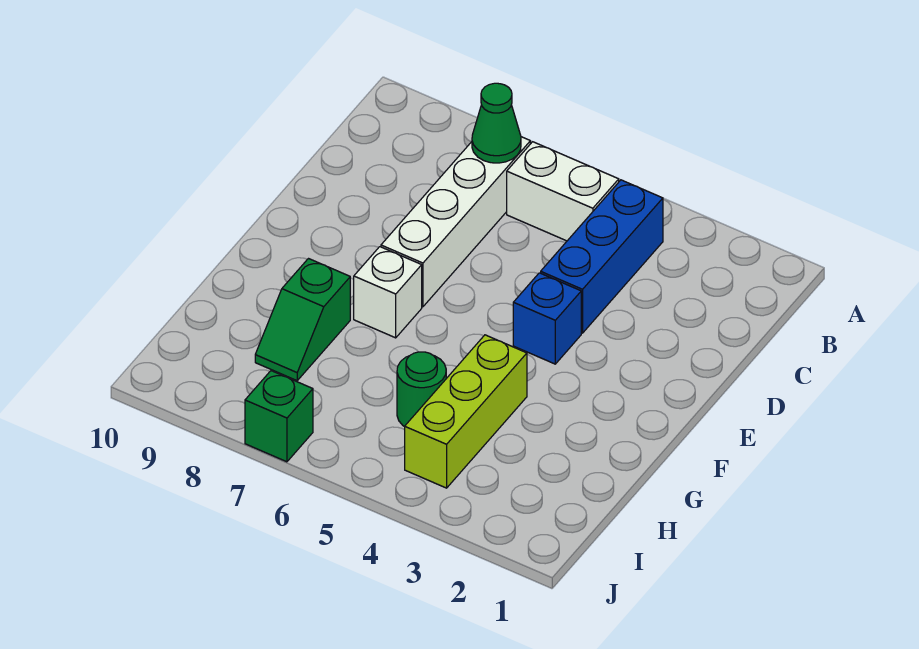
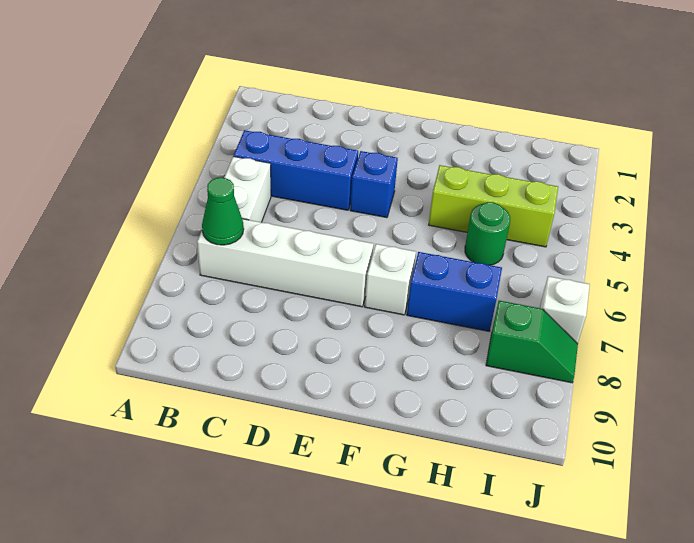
none -> blue brick G7:H7 level 1
green slope G8:H8 level 1 top G -> green slope I8:J8 level 1 top I
green brick J7 level 1 -> white brick J7 level 1

